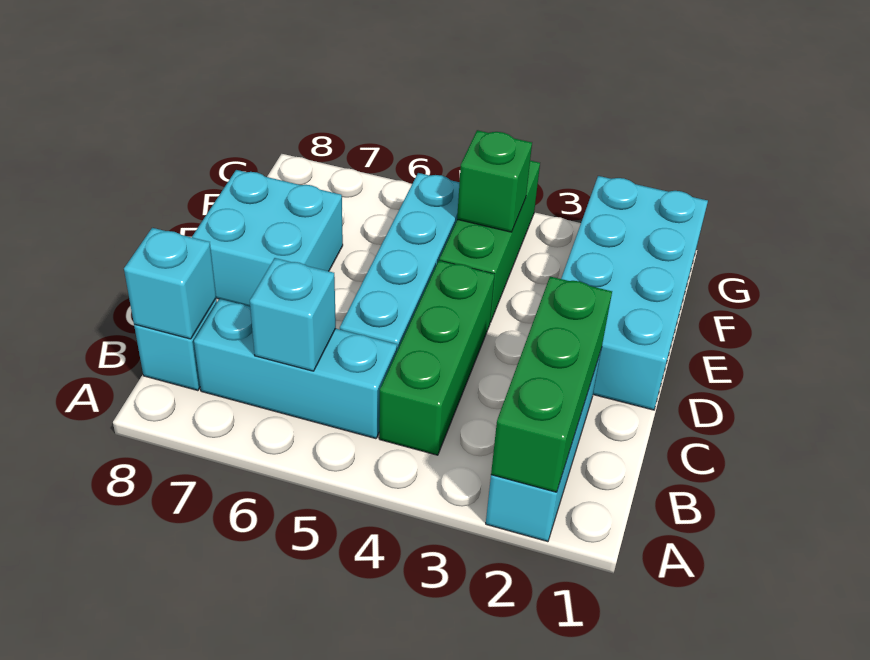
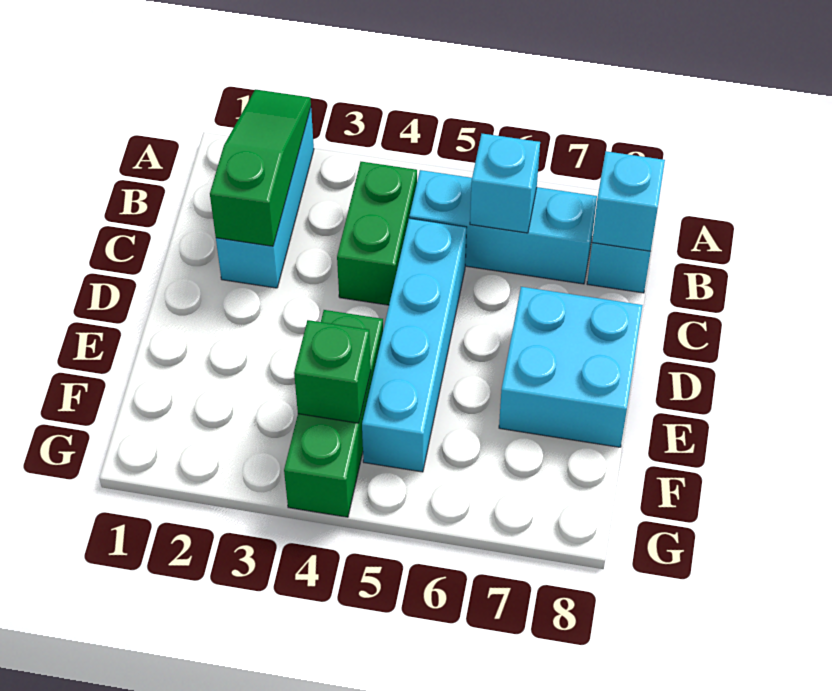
green brick A2:C2 level 2 -> green slope A2:C2 level 2 top C
green brick B4:D4 level 1 -> green brick B4:C4 level 1
cyan brick D1:G2 level 1 -> none

